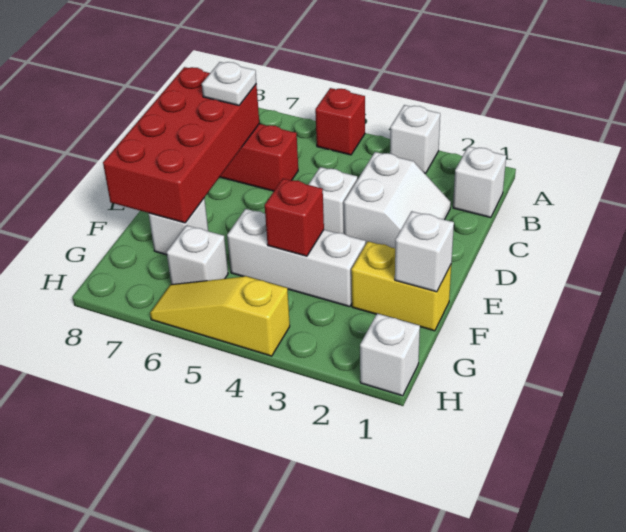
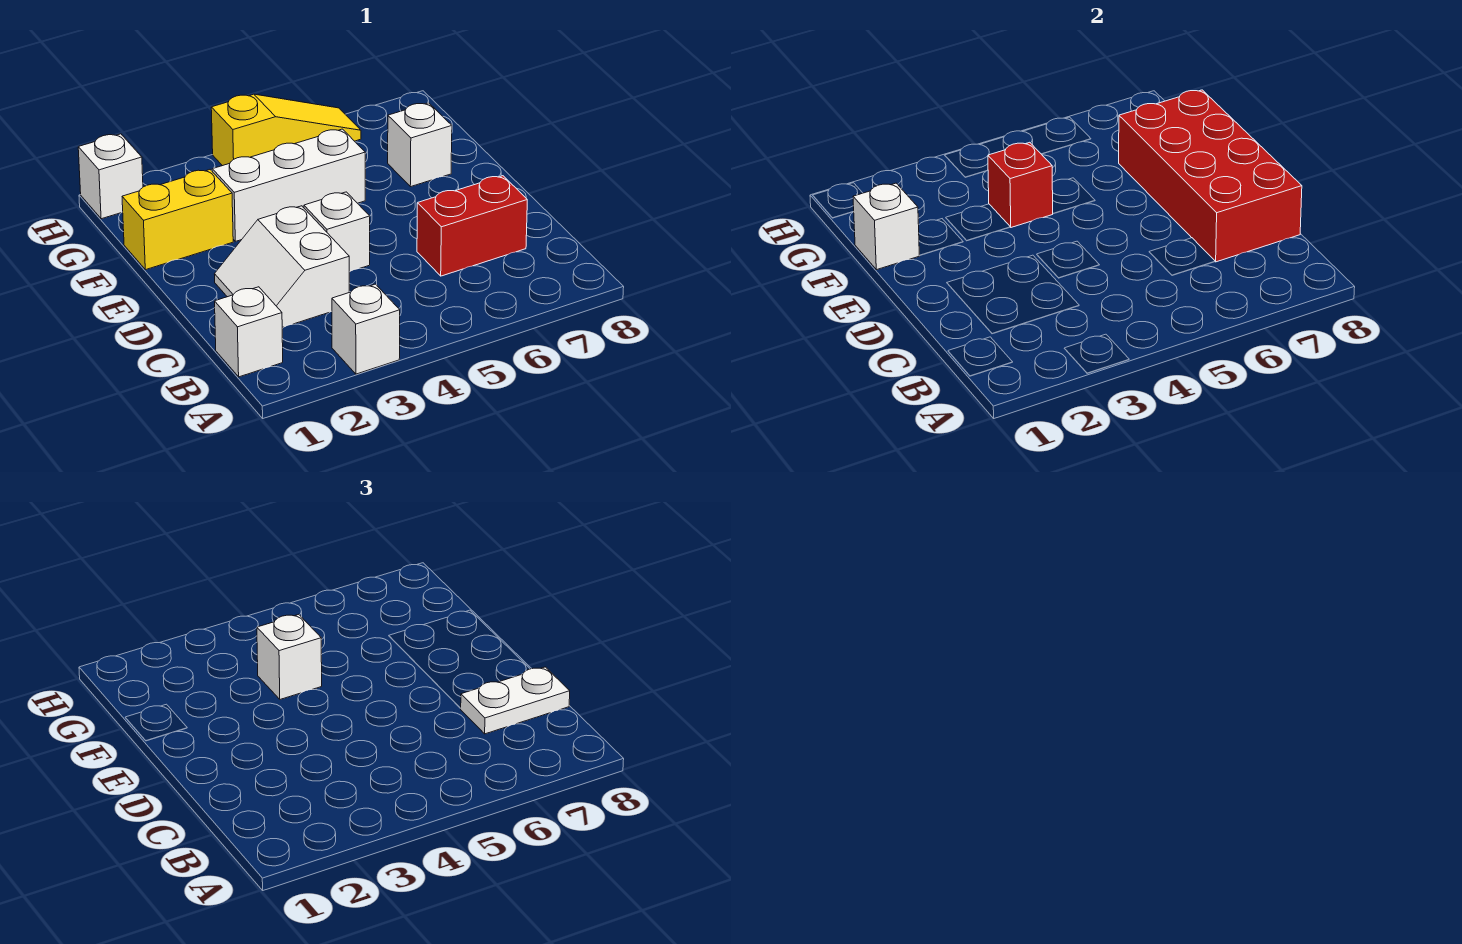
red brick A5 level 1 -> none
white plate C7 level 3 -> white plate C7:C8 level 3
white brick G6 level 1 -> white brick F4 level 3

